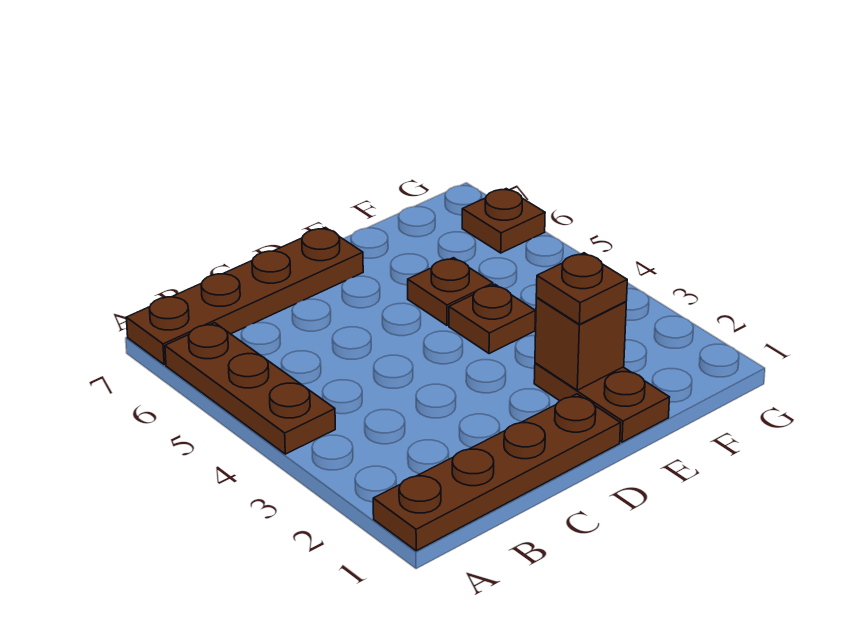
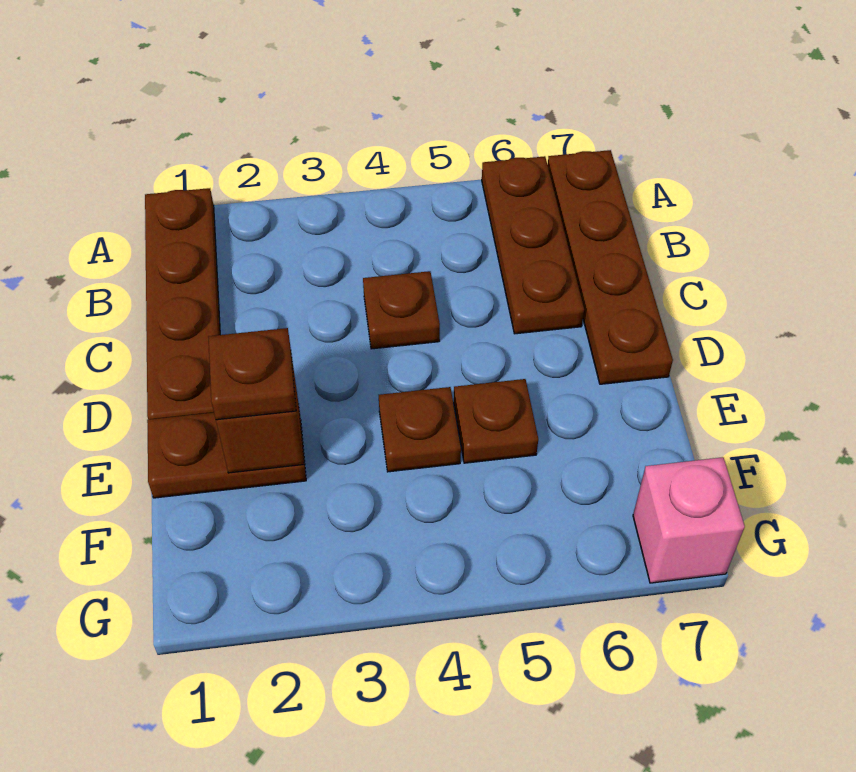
brown plate A4:A6 level 1 -> brown plate A6:C6 level 1
brown plate G6 level 1 -> brown plate C4 level 1
none -> pink brick G7 level 1

